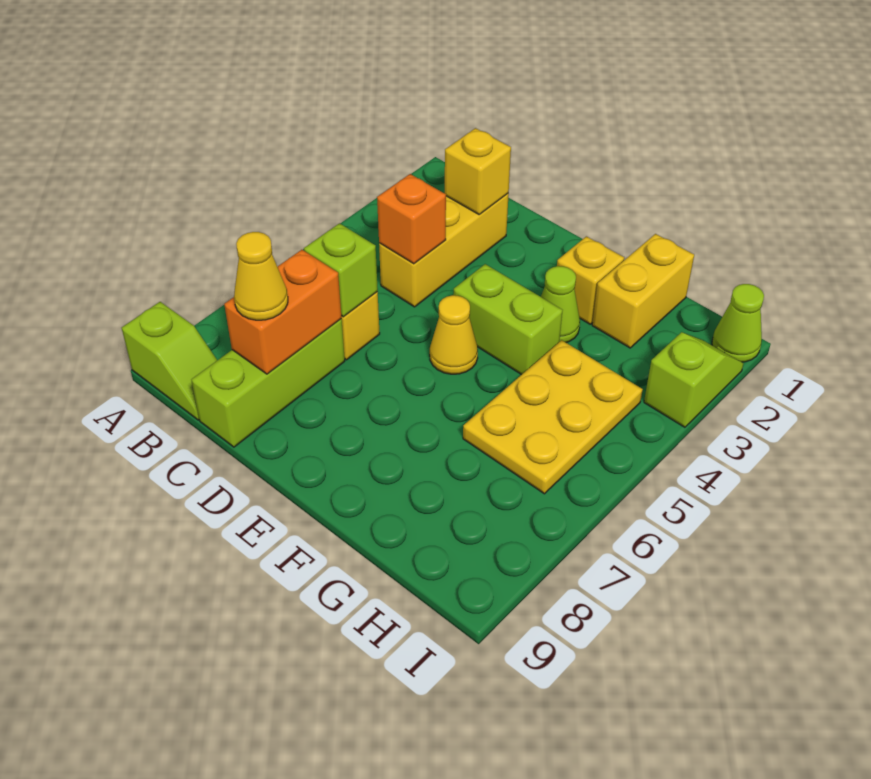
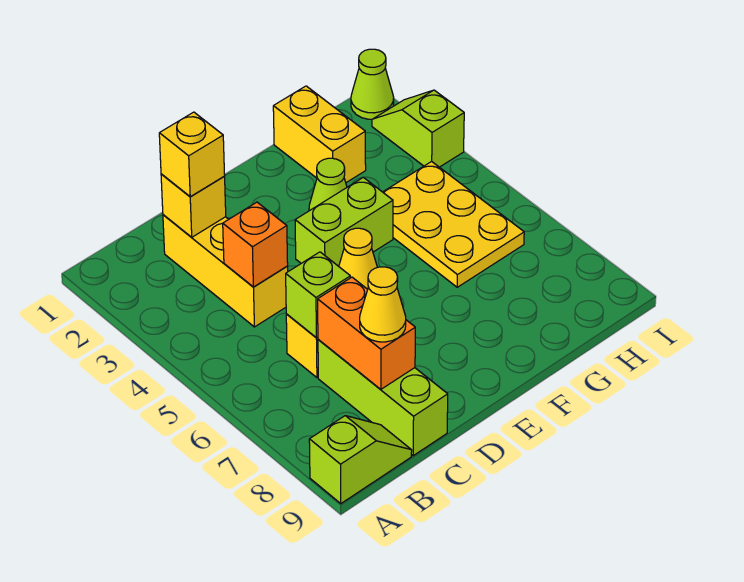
yellow brick F2 level 1 -> yellow brick C2 level 3

